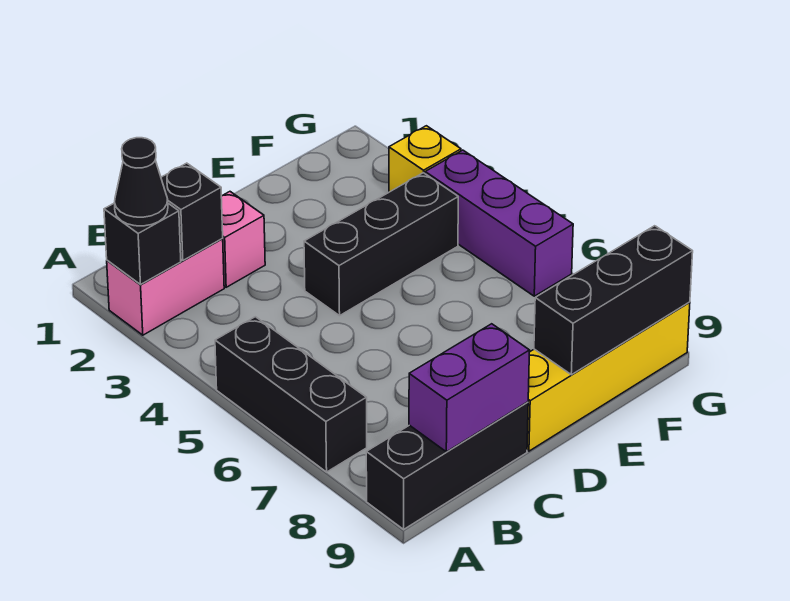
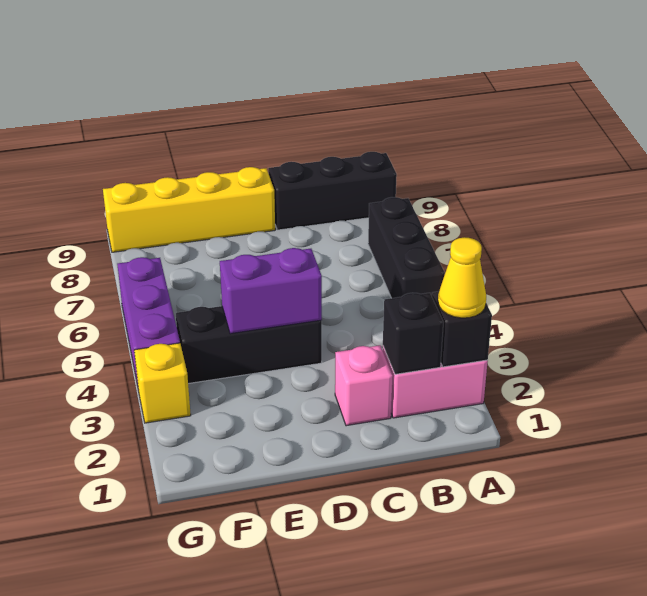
black cone A2 level 3 -> yellow cone A2 level 3
purple brick B9:C9 level 2 -> purple brick D4:E4 level 2
black brick E9:G9 level 2 -> none

